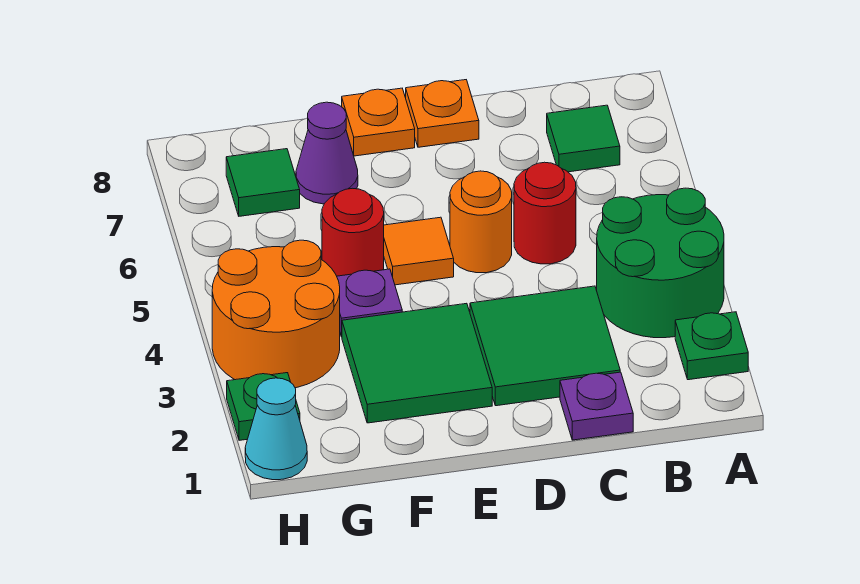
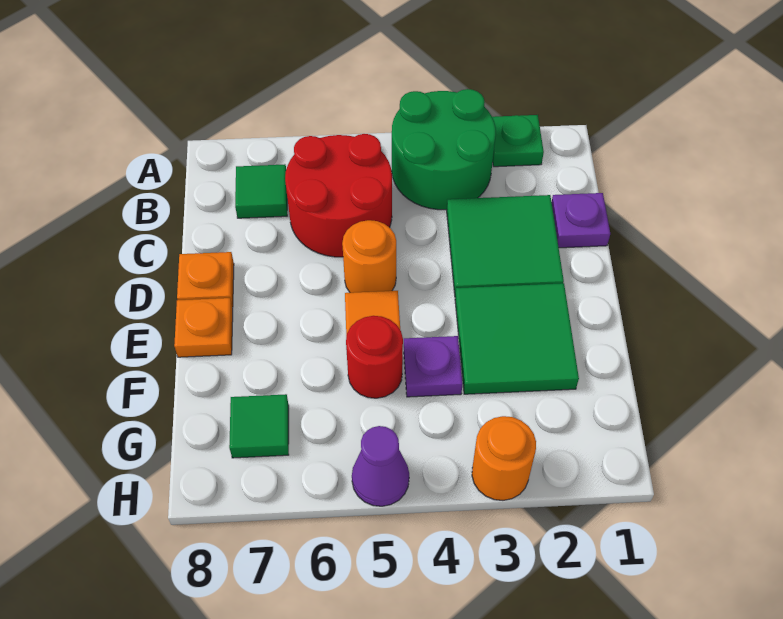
red round brick C5 level 1 -> red round brick B5:C6 level 1
purple cone F7 level 1 -> purple cone H5 level 1
orange round brick G3:H4 level 1 -> orange round brick H3 level 1
cyan cone H1 level 1 -> none
green plate H2 level 1 -> none

